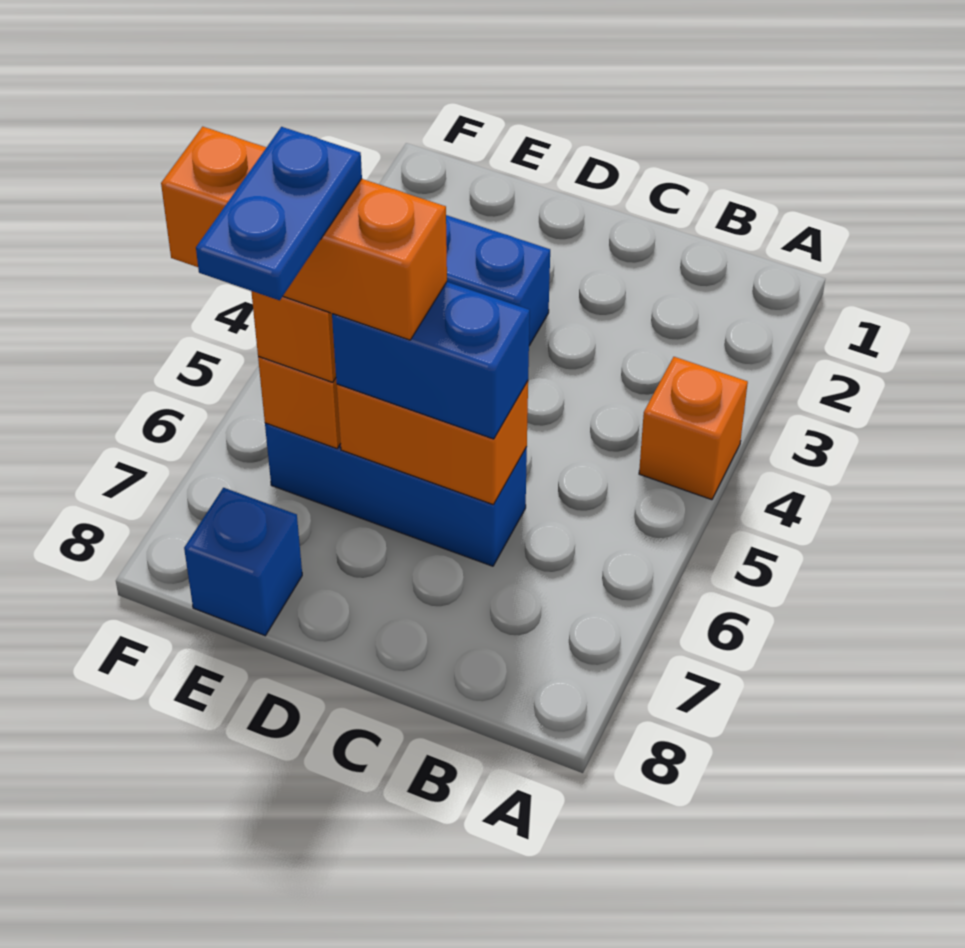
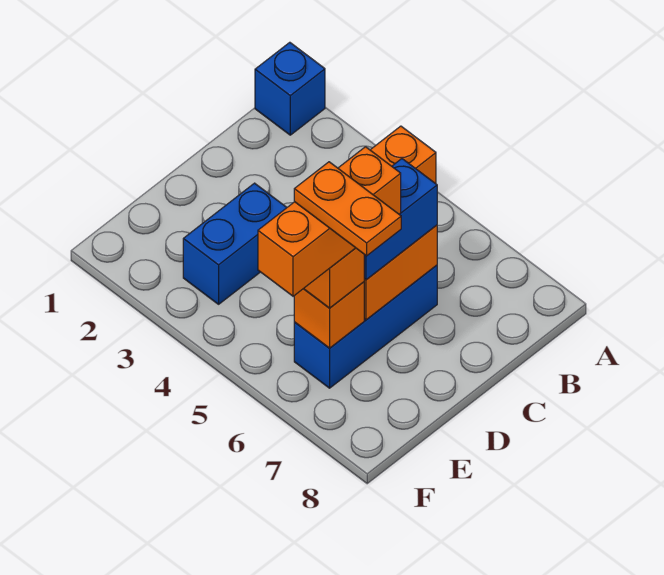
blue plate E6:E7 level 5 -> orange plate E6:E7 level 5
blue brick E8 level 1 -> blue brick A1 level 1

